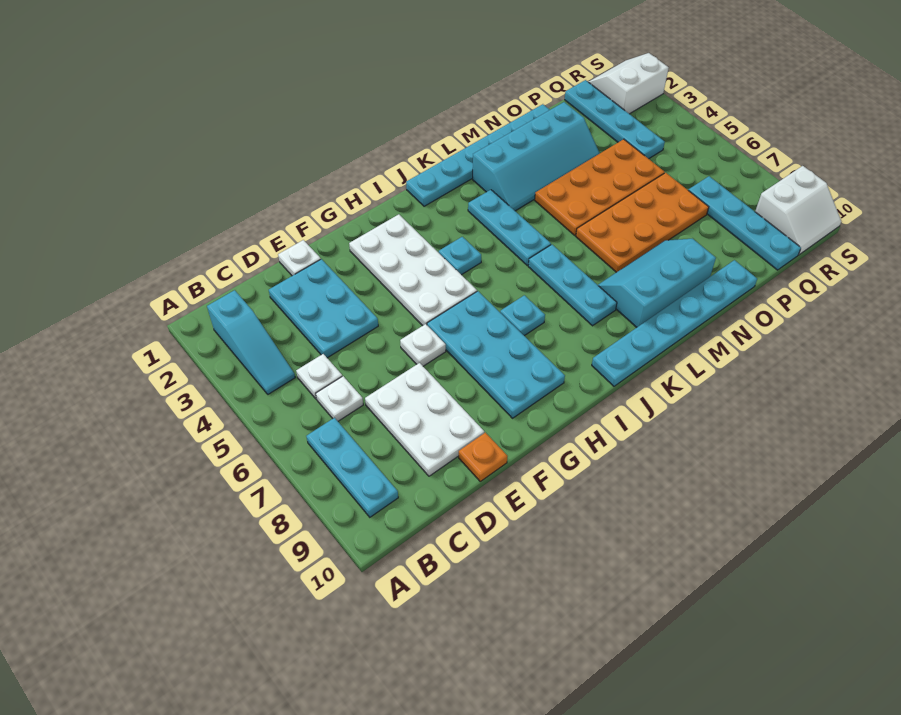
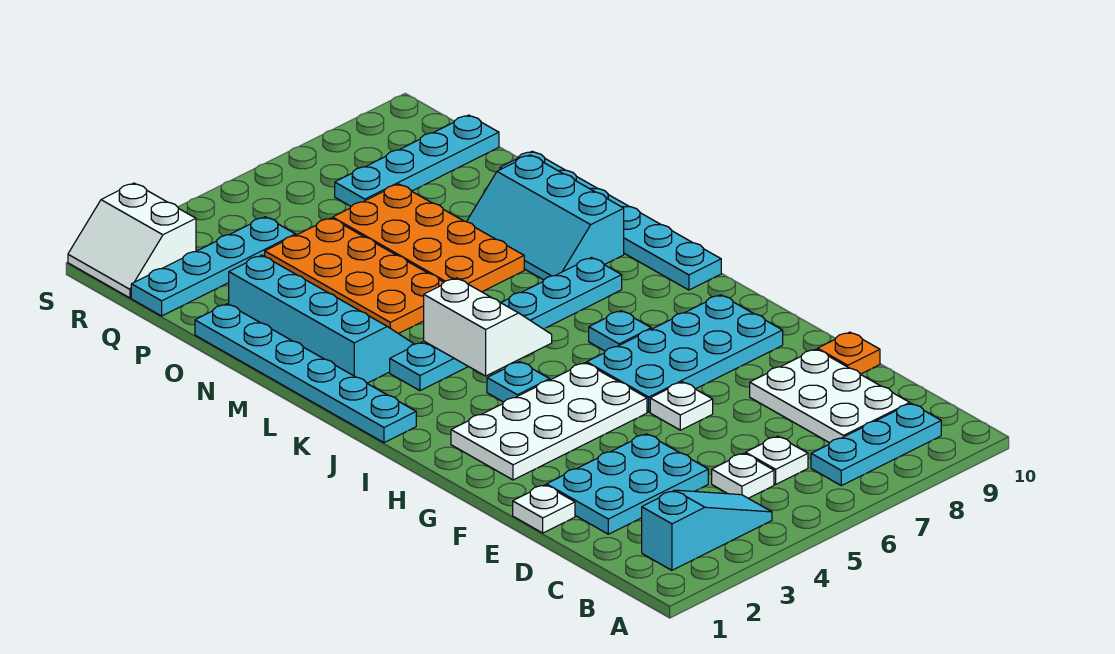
white plate D7:E9 level 1 -> white plate C8:E9 level 1
white slope R9:S10 level 1 top 9 -> white slope J4:K5 level 2 top 4

